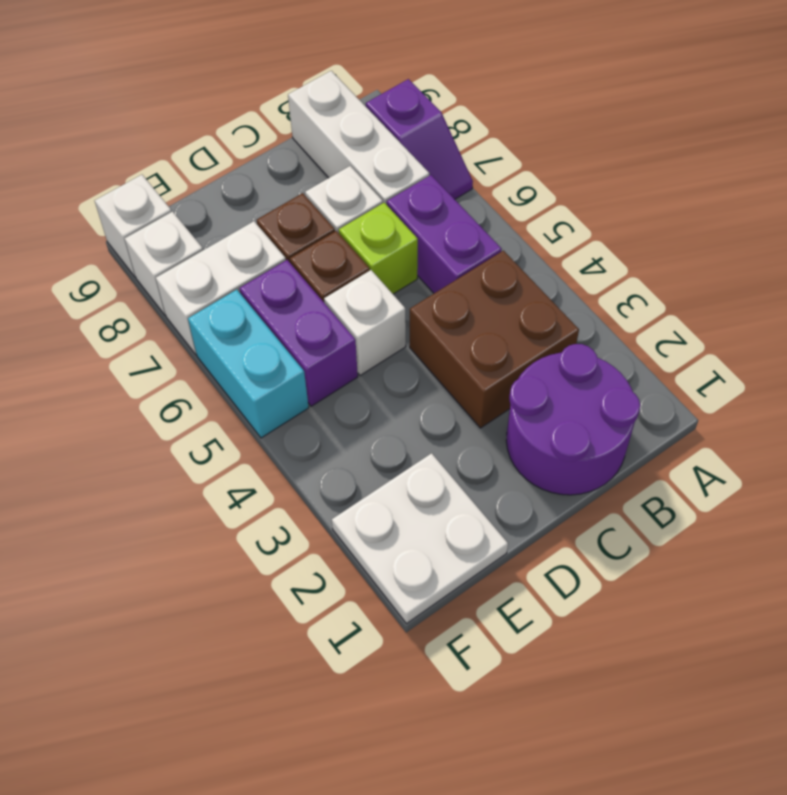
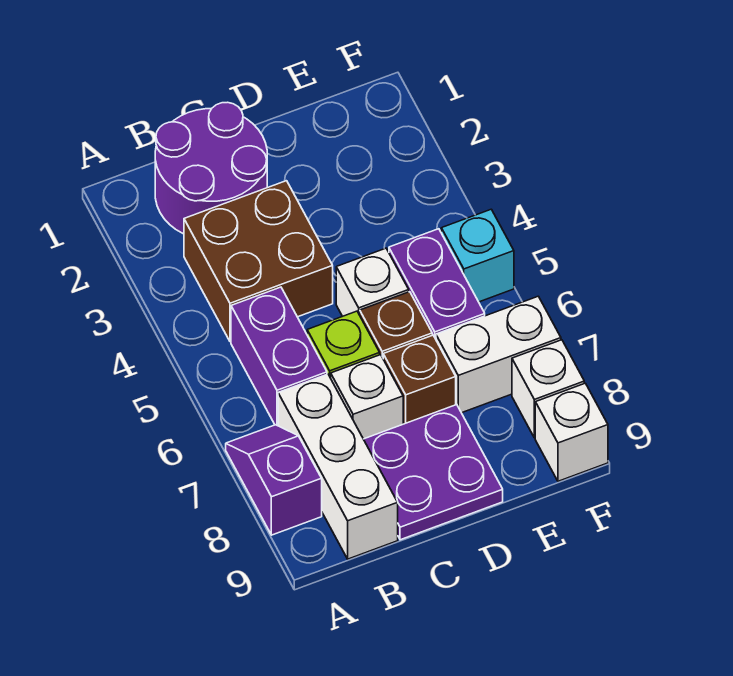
none -> purple plate C8:D9 level 1
white plate E1:F2 level 1 -> none
cyan brick F5:F6 level 1 -> cyan brick F5 level 1

